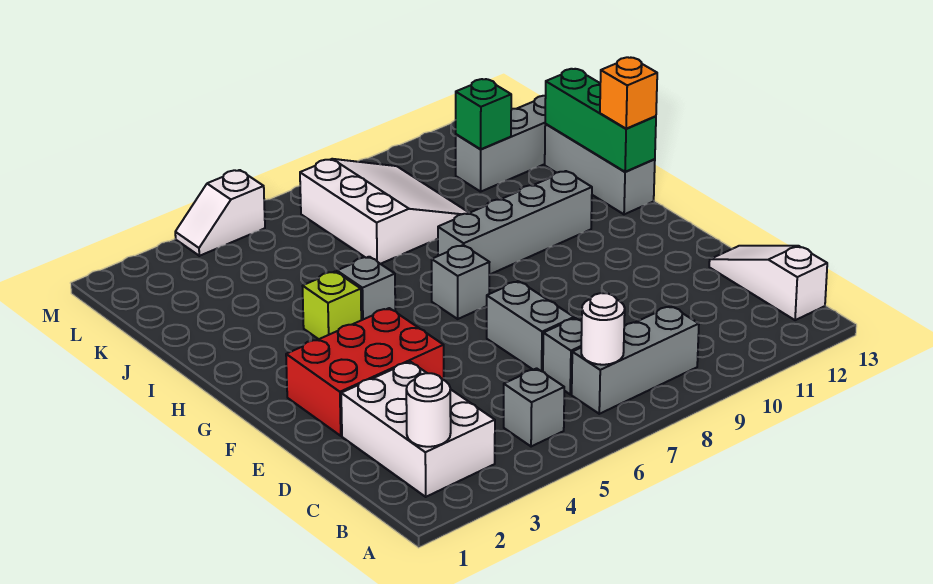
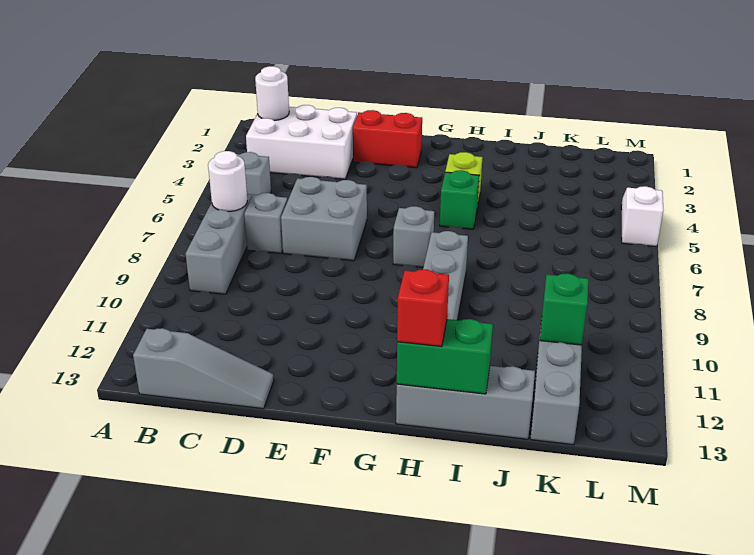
white slope B13:D13 level 1 top B -> grey slope B13:D13 level 1 top B
grey brick D7:E7 level 1 -> grey brick D6:E7 level 1
red brick E2:F4 level 1 -> red brick E2:F2 level 1
grey brick H5 level 1 -> green brick H5 level 1
green brick H13:J13 level 2 -> green brick H13:I13 level 2
orange brick H13 level 3 -> red brick H13 level 3
white slope J7:L9 level 1 top 7 -> none

